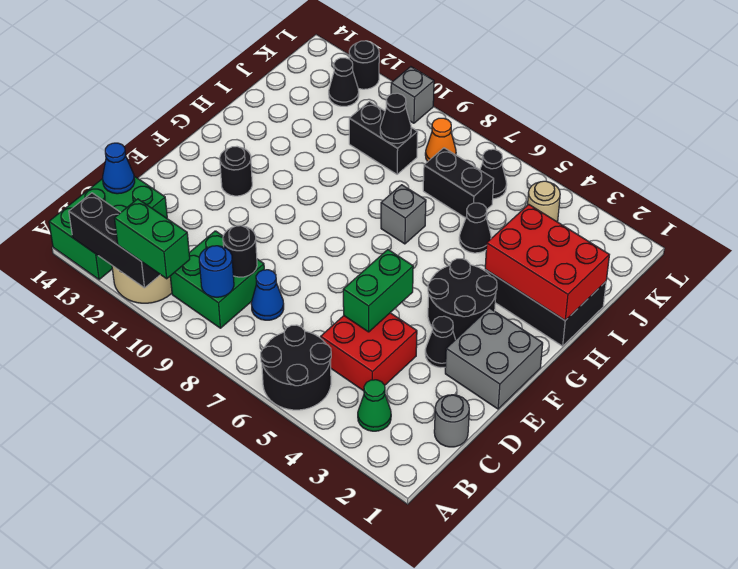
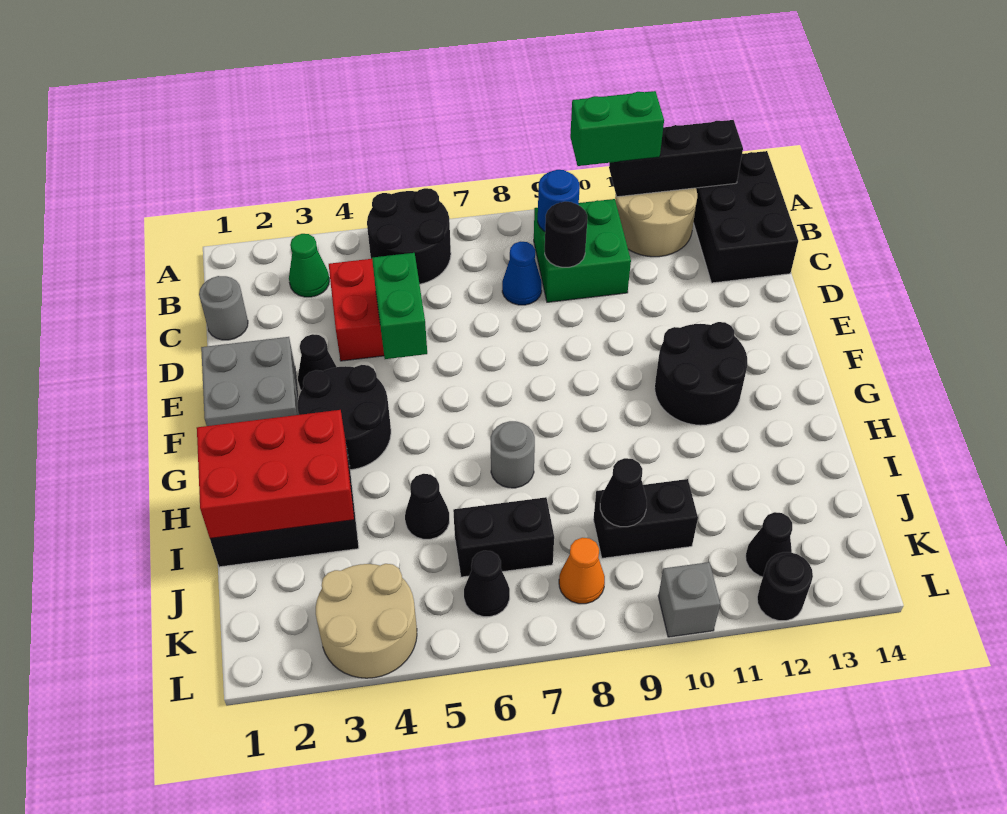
green brick A13:C14 level 1 -> black brick A13:C14 level 1
blue cone C14 level 2 -> none
black round brick F12 level 1 -> black round brick F11:G12 level 1
grey brick H7 level 1 -> grey round brick H7 level 1
tan round brick K4 level 1 -> tan round brick K3:L4 level 1

